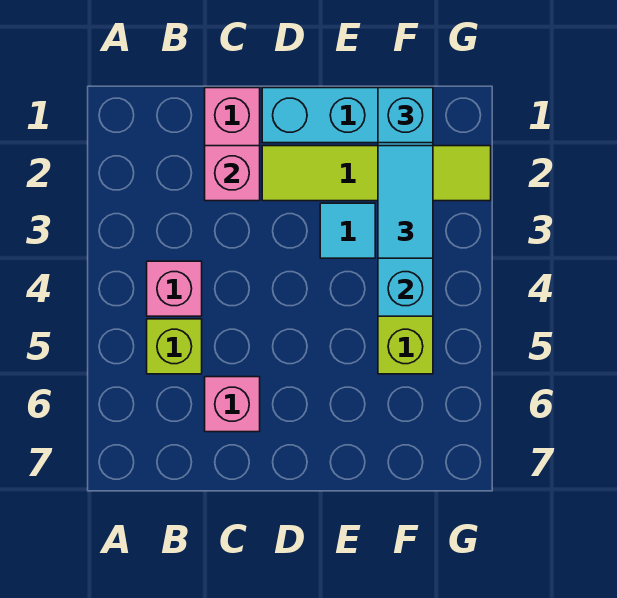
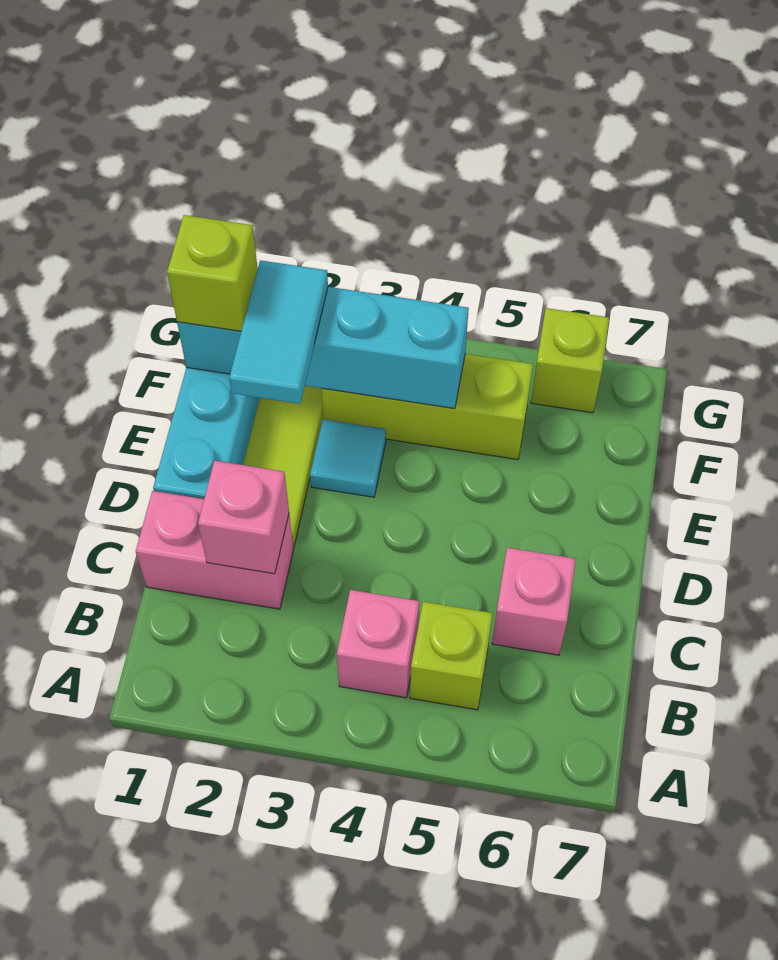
cyan brick F1 level 3 -> lime brick F1 level 3
cyan tile F2:F3 level 3 -> cyan tile E2:F2 level 3
none -> lime brick G6 level 1

